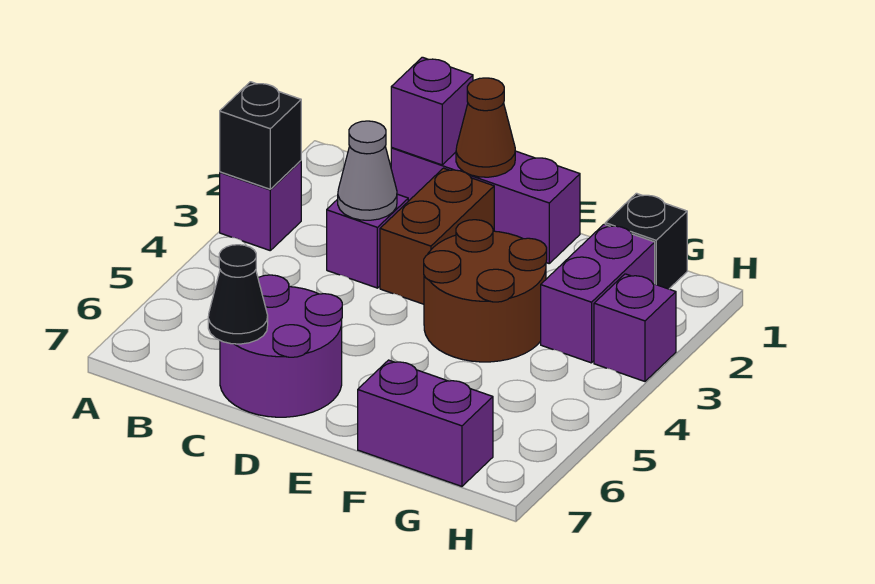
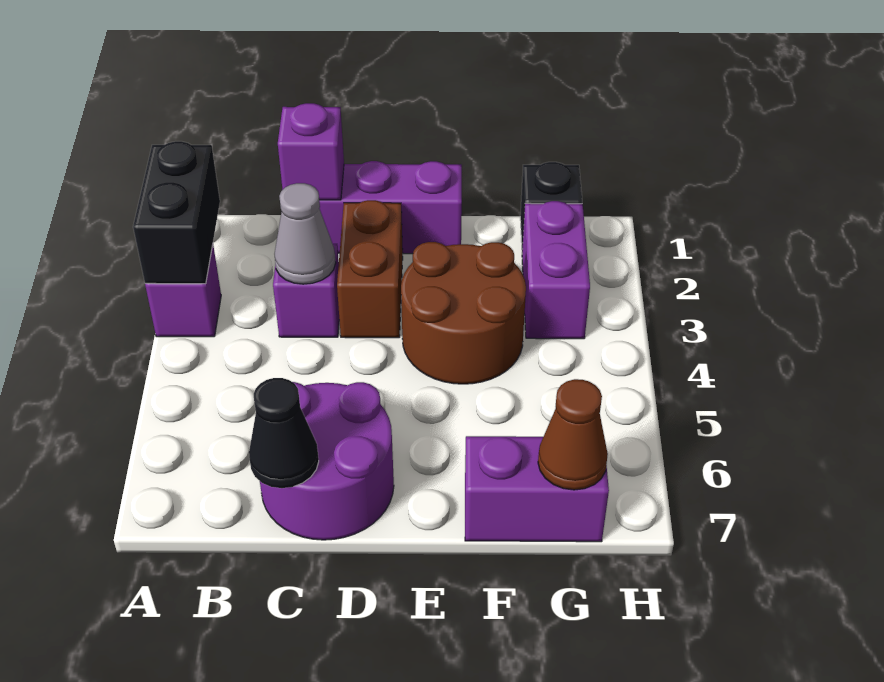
black brick A3 level 2 -> black brick A2:A3 level 2
brown cone D1 level 2 -> brown cone G7 level 2
purple brick H3 level 1 -> none

